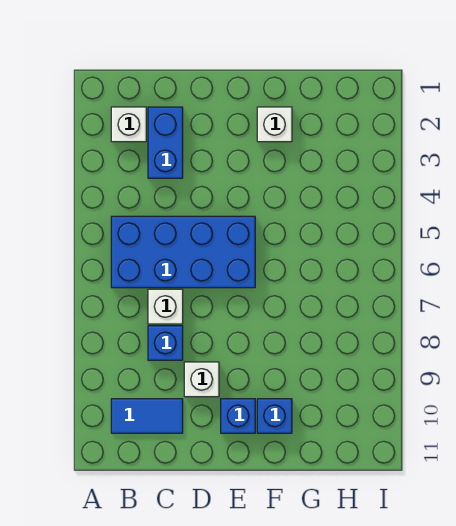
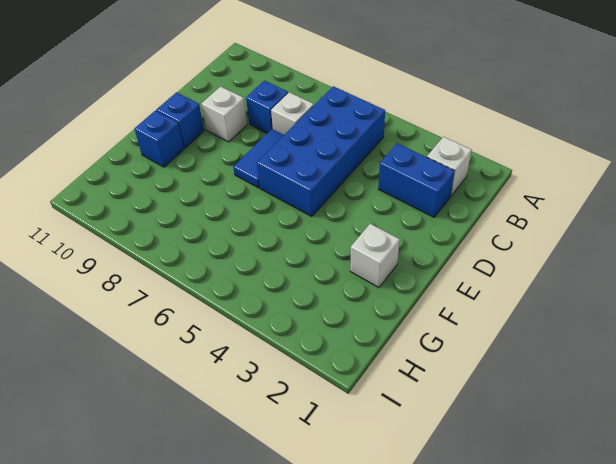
blue tile B10:C10 level 1 -> blue tile D7:E7 level 1

